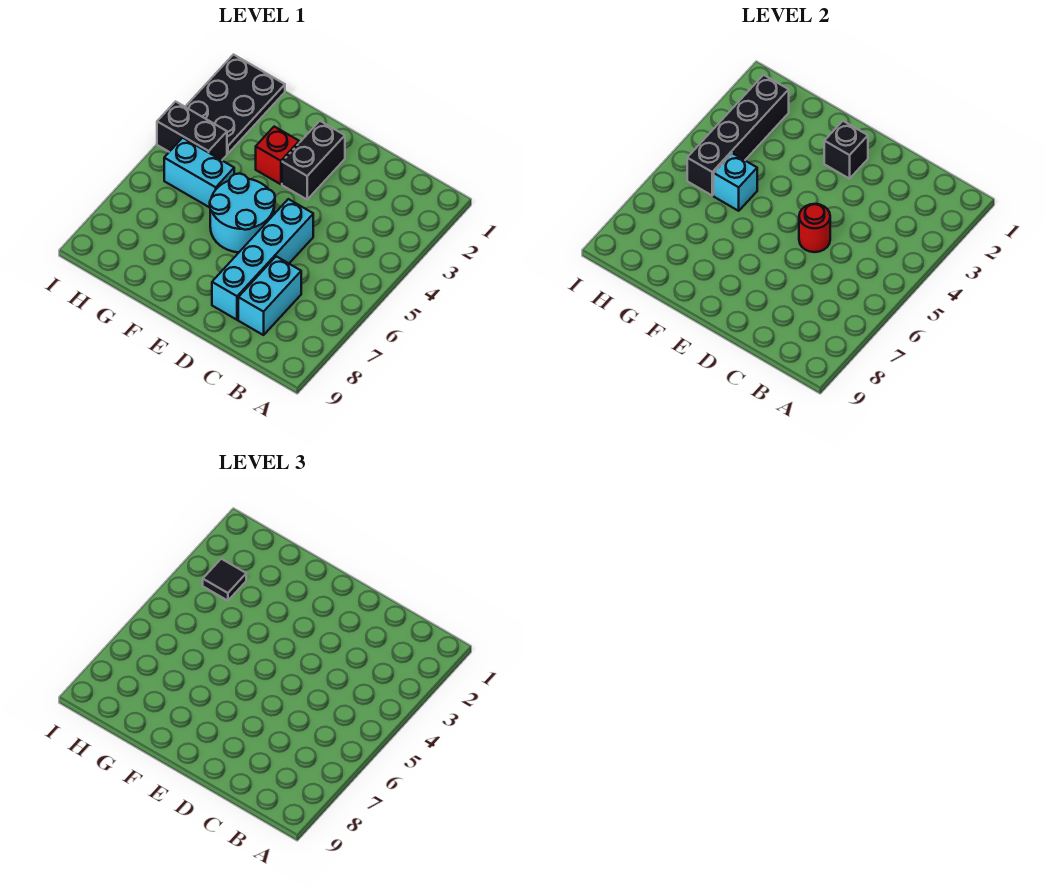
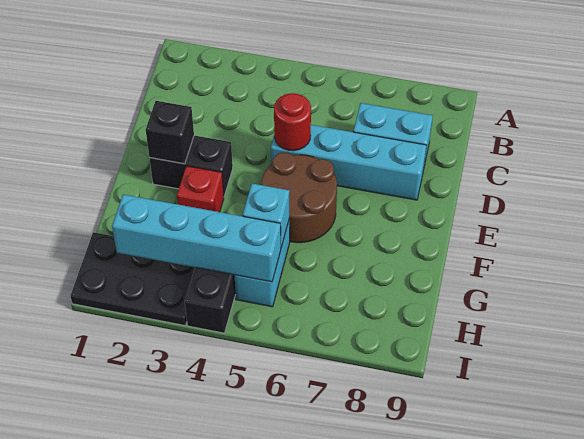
cyan round brick E5:F6 level 1 -> brown round brick E5:F6 level 1
black brick H2:H5 level 2 -> cyan brick H2:H5 level 2
black tile H3 level 3 -> none

